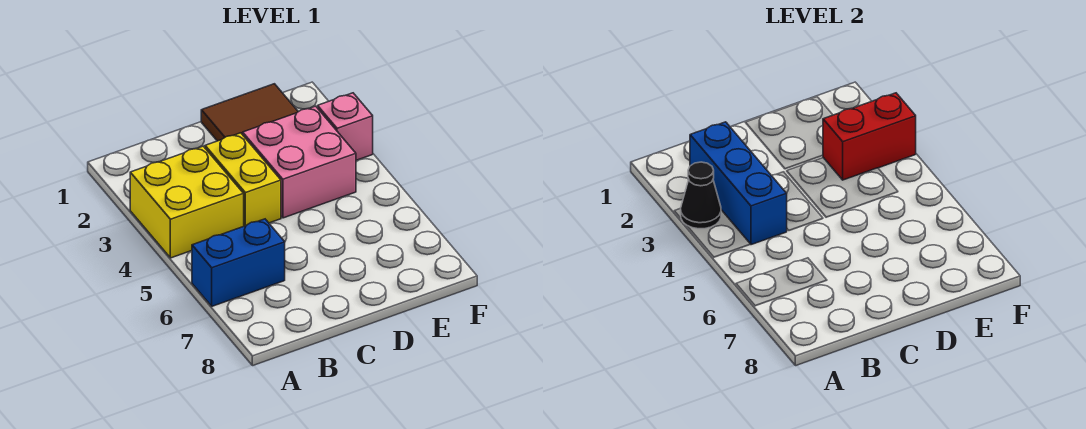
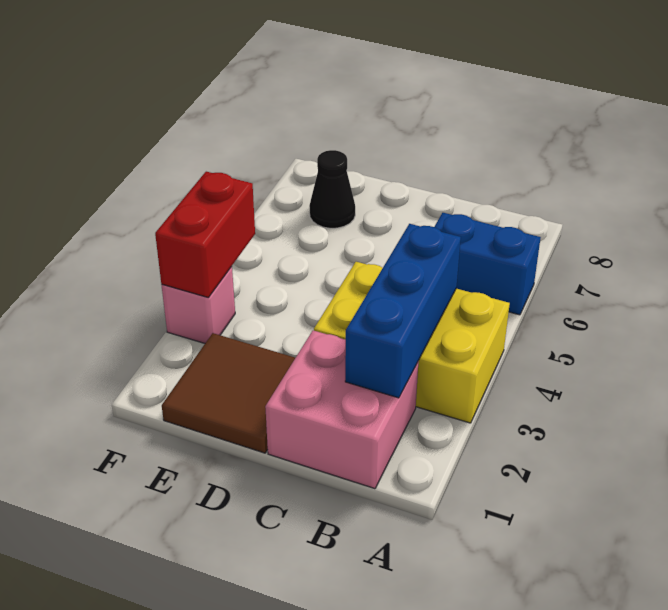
black cone A3 level 2 -> black cone E7 level 1
pink brick D3:E4 level 1 -> pink brick B1:C2 level 1
red brick E3:F3 level 2 -> red brick F3:F4 level 2

